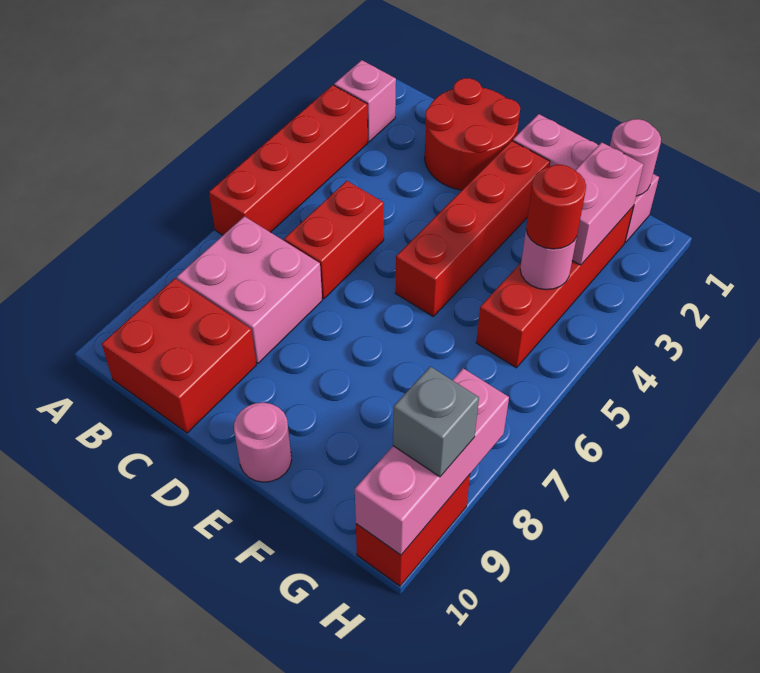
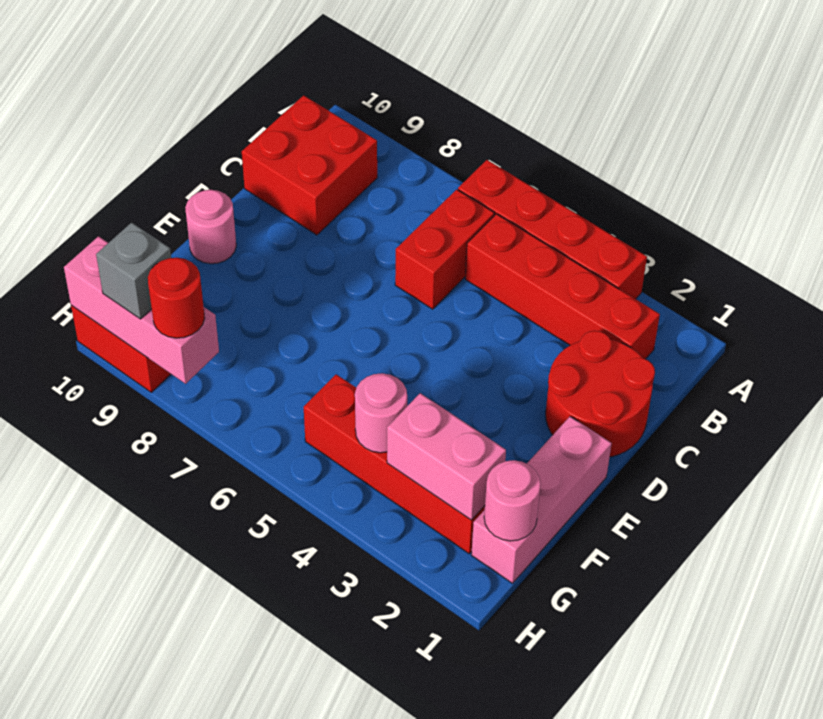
pink brick A2 level 1 -> none
pink brick B7:C8 level 1 -> none
red brick C5:C6 level 1 -> red brick B6:C6 level 1
red brick E2:E5 level 1 -> red brick B2:B5 level 1
red round brick G4 level 3 -> red round brick H8 level 3

